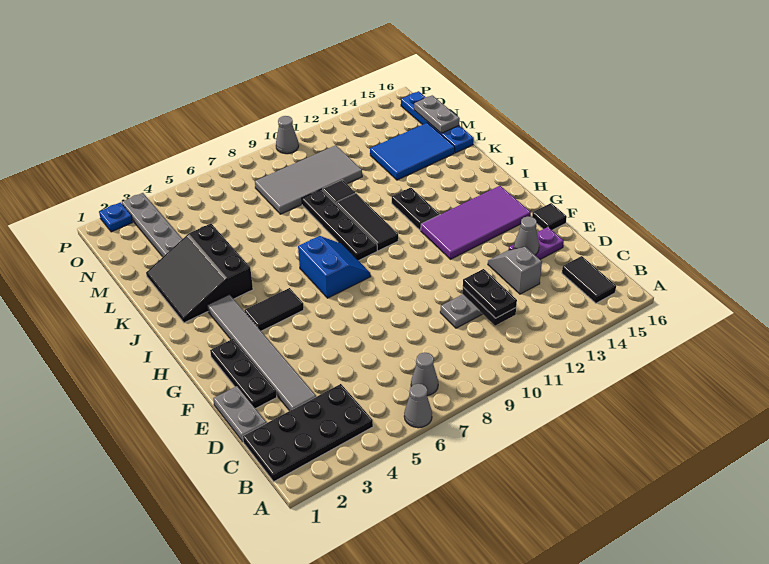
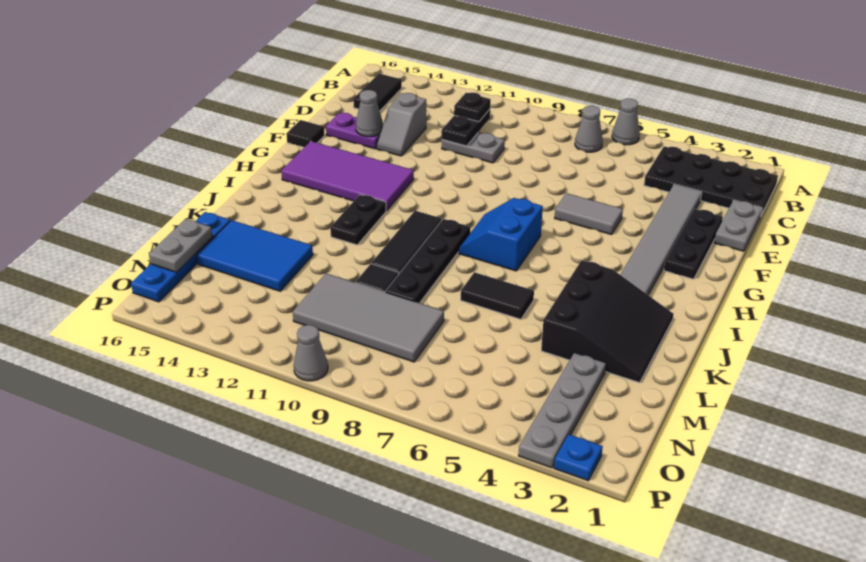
black plate C11:D11 level 3 -> black plate C11 level 3
none -> grey tile F5:F6 level 1
black tile H4:H5 level 1 -> black tile K6:K7 level 1

